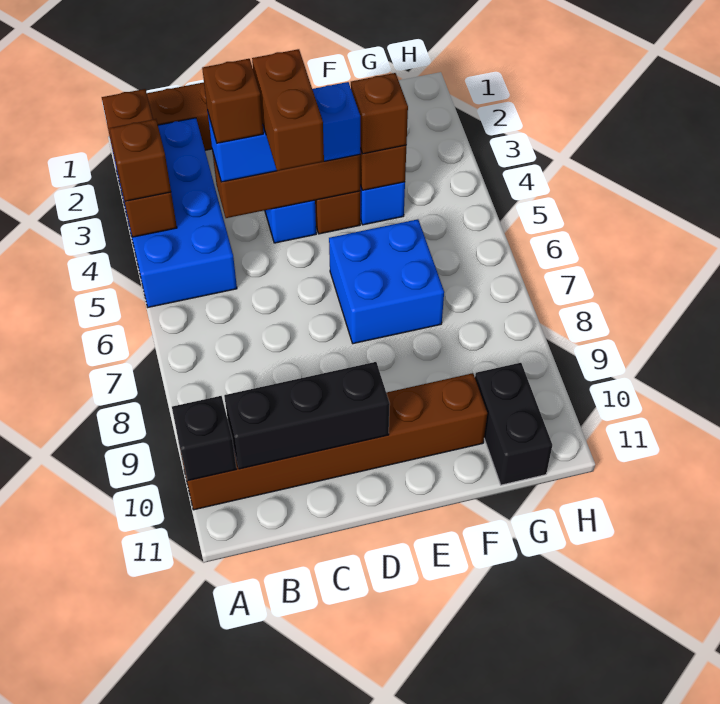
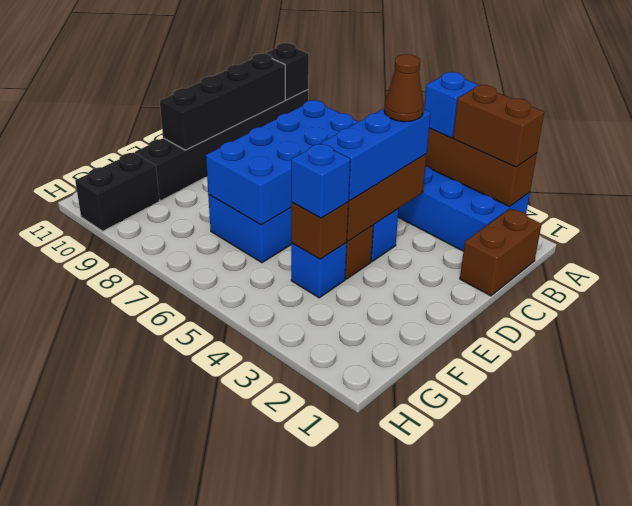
brown brick A4 level 3 -> blue brick A4 level 3
brown brick A10:F10 level 1 -> black brick A10:F10 level 1
black brick B10:D10 level 2 -> black brick B10:E10 level 2
brown brick C4 level 4 -> brown cone C4 level 4
none -> blue brick C6:F7 level 2
brown brick D4:D5 level 4 -> brown brick A2:A3 level 3
brown brick F4 level 3 -> blue brick F4 level 3
black brick G10:G11 level 1 -> black brick G10:H10 level 1

